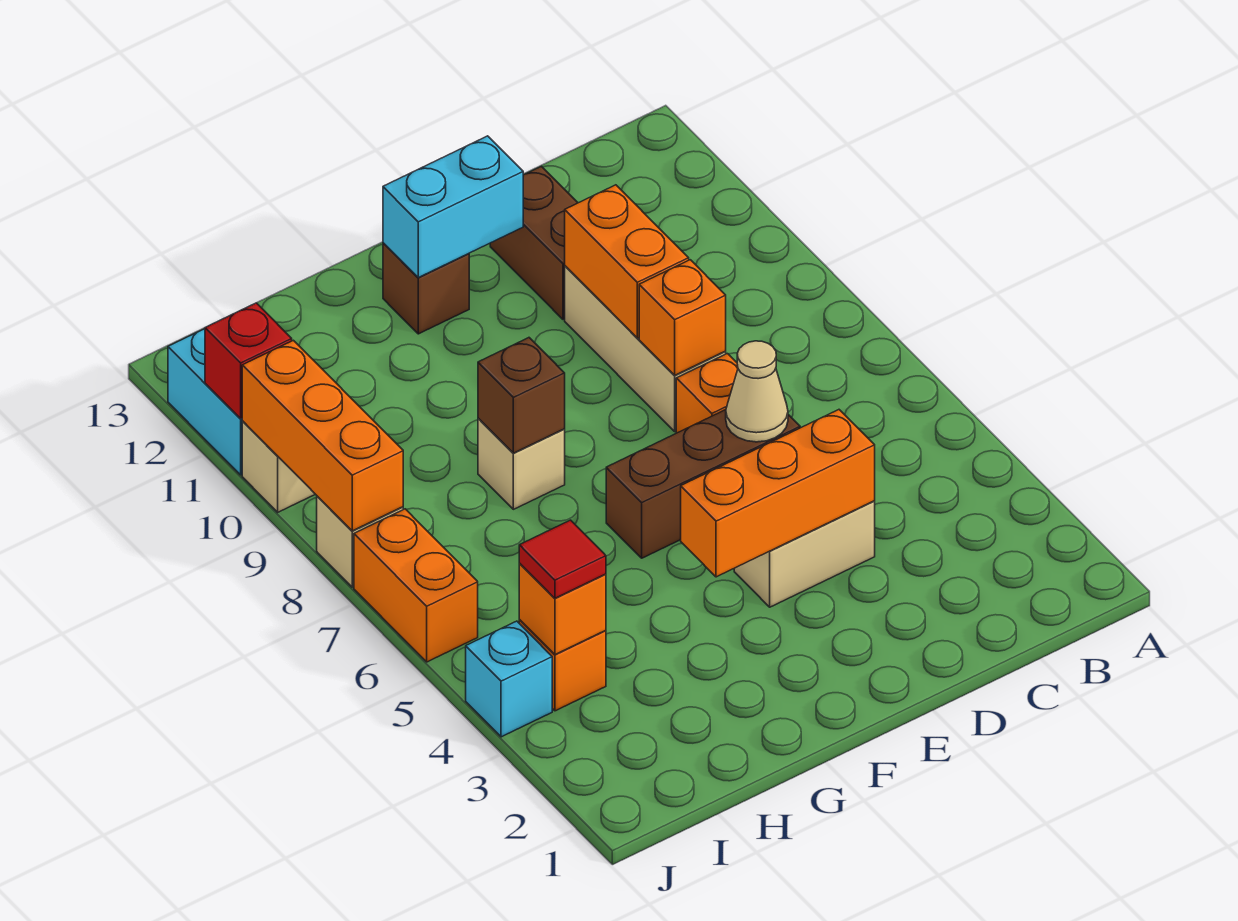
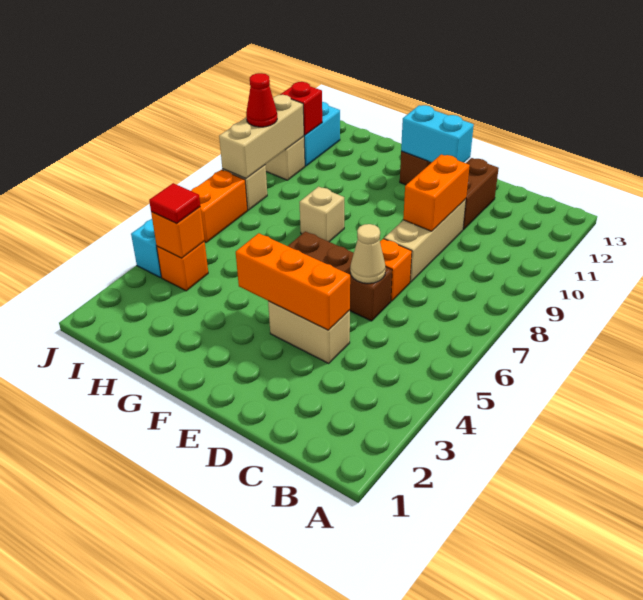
orange brick D8 level 2 -> none
brown brick G8 level 2 -> none
orange brick J8:J10 level 2 -> tan brick J8:J10 level 2
none -> red cone J9 level 3

